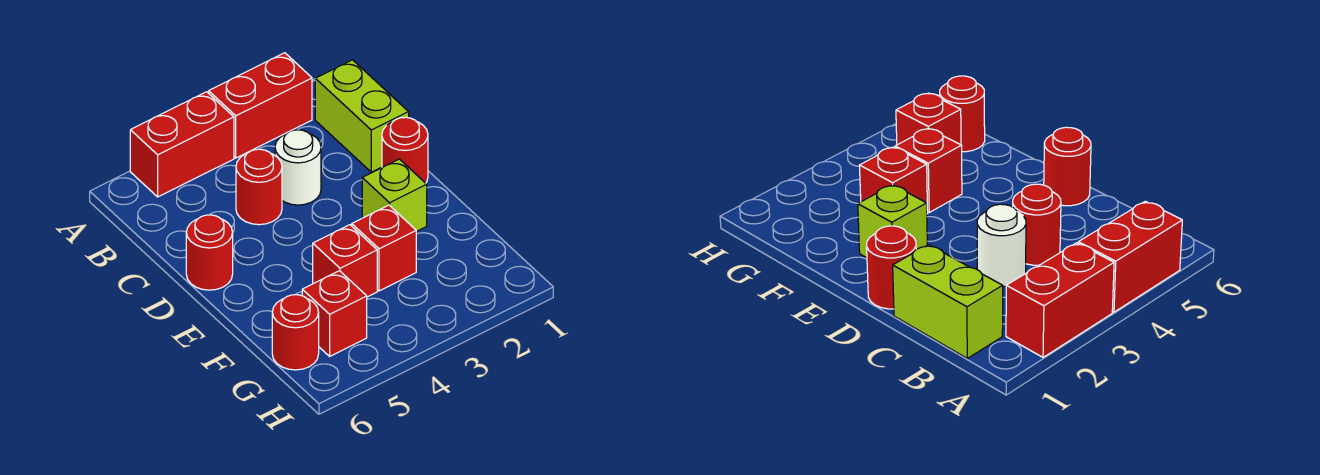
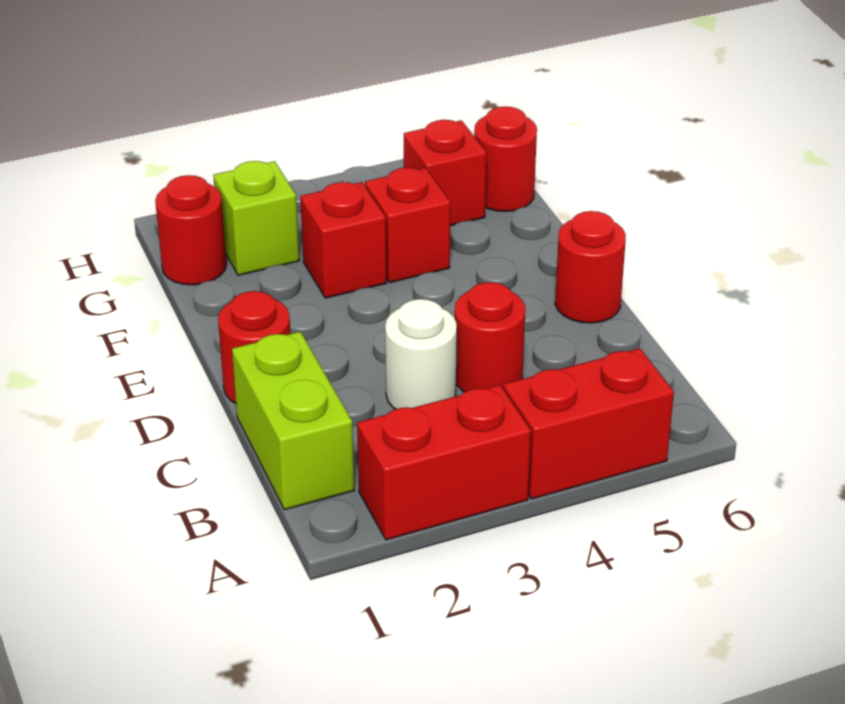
lime brick E2 level 1 -> lime brick G2 level 1
none -> red round brick G1 level 1

